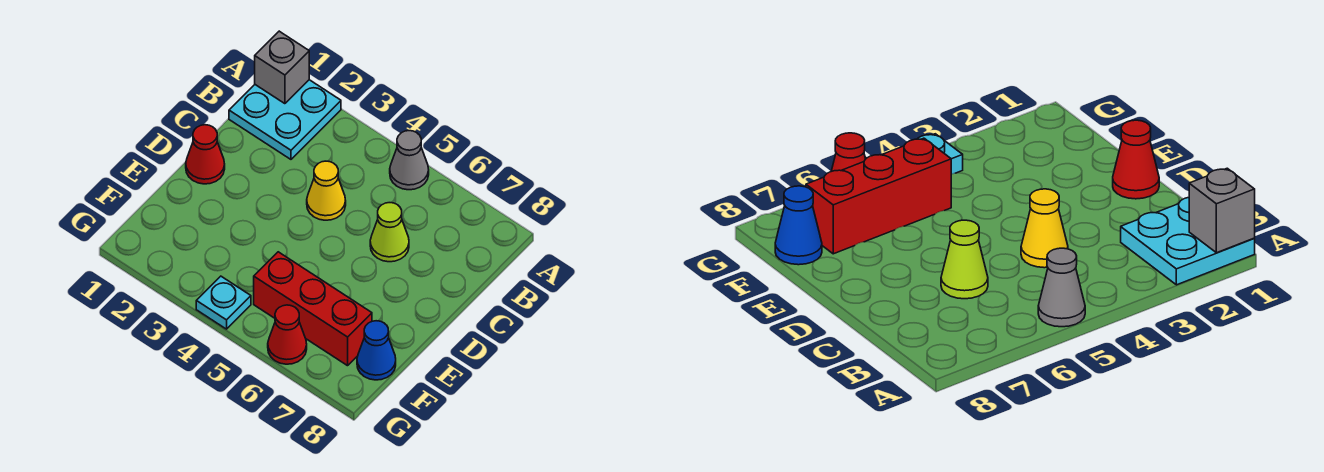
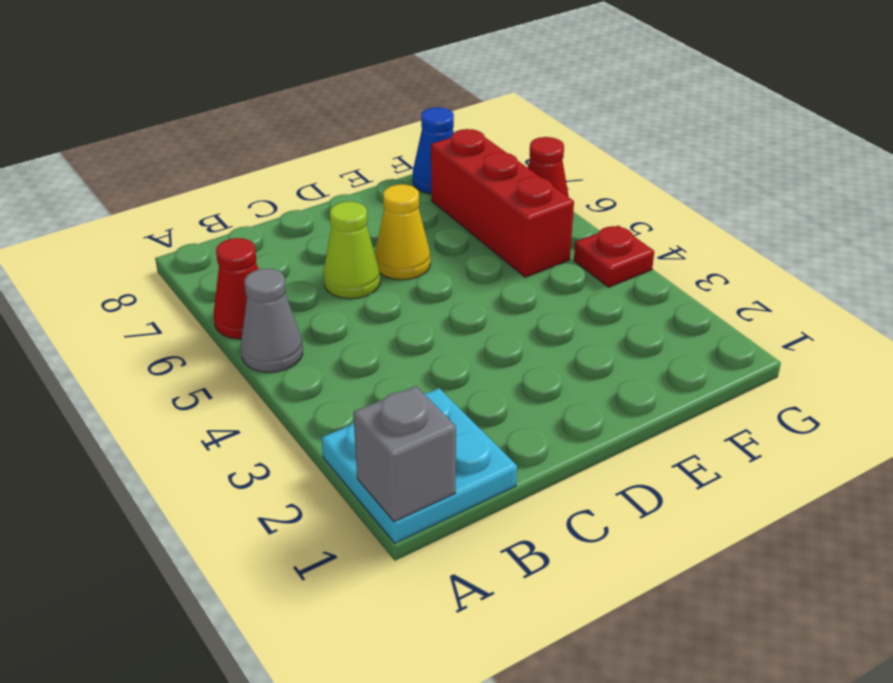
yellow cone C4 level 1 -> yellow cone D6 level 1
red cone D1 level 1 -> red cone A6 level 1
cyan plate G4 level 1 -> red plate G4 level 1

